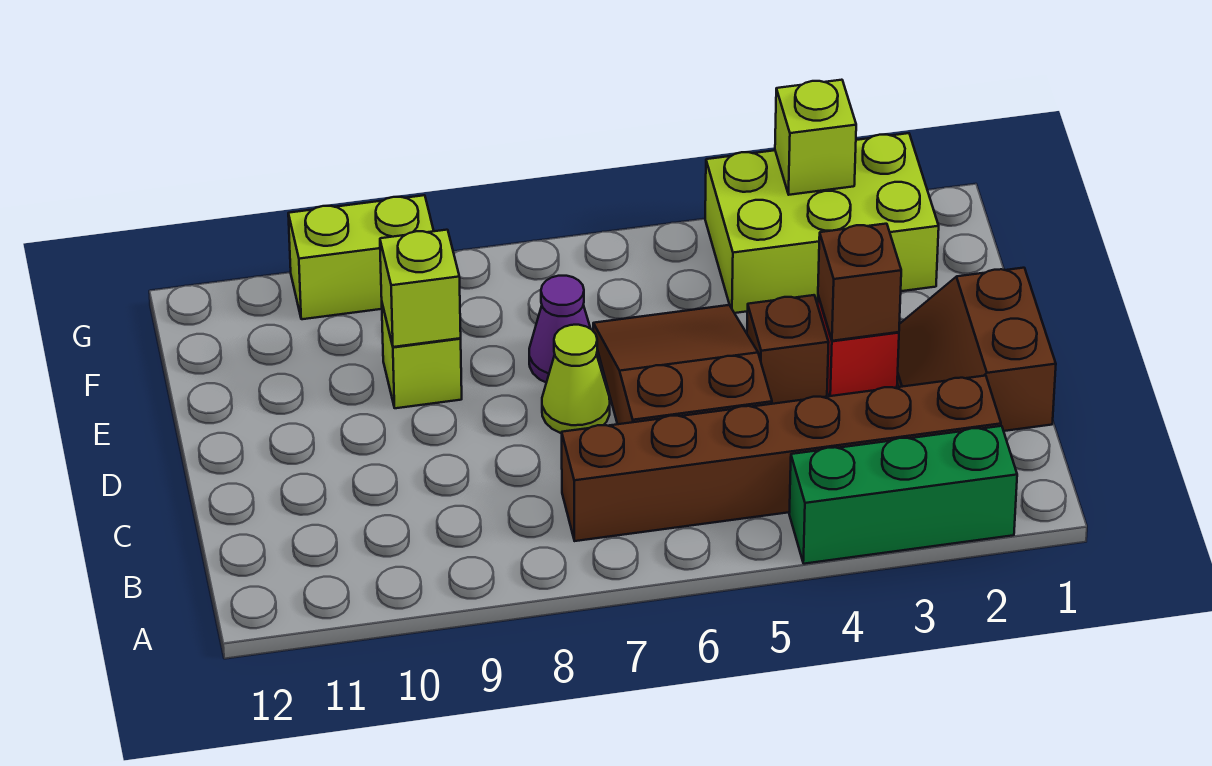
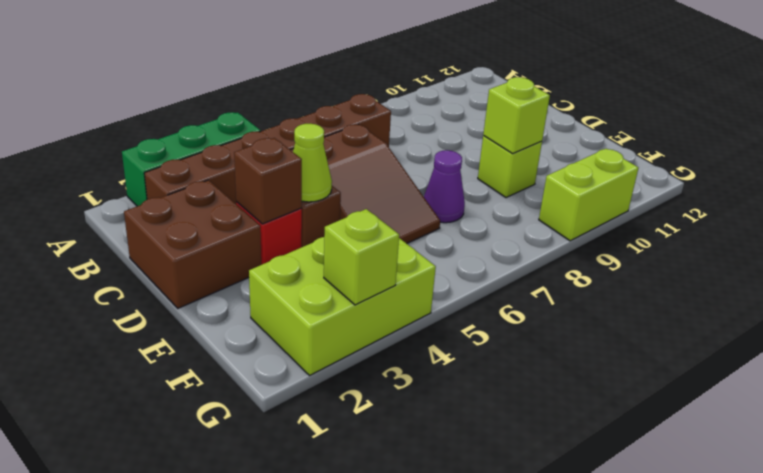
brown slope C1:D2 level 1 top 1 -> brown brick C1:D2 level 1
lime cone D7 level 1 -> lime cone D4 level 2

